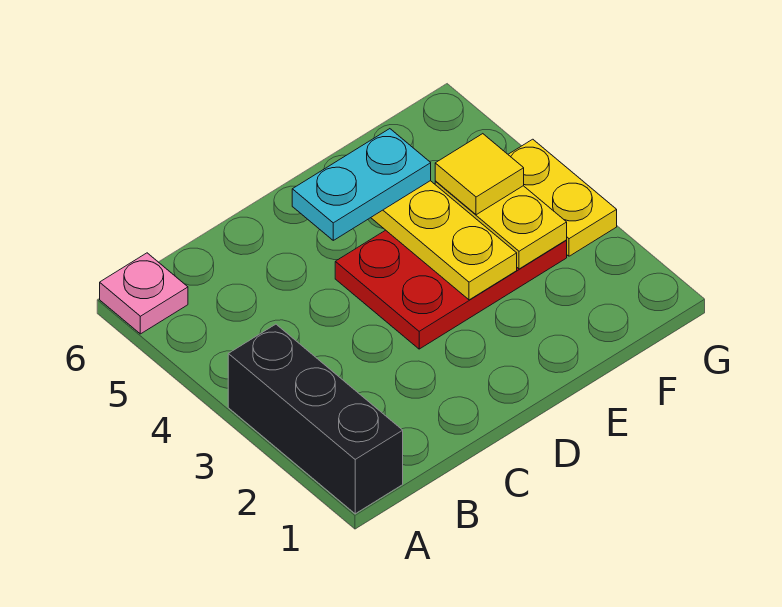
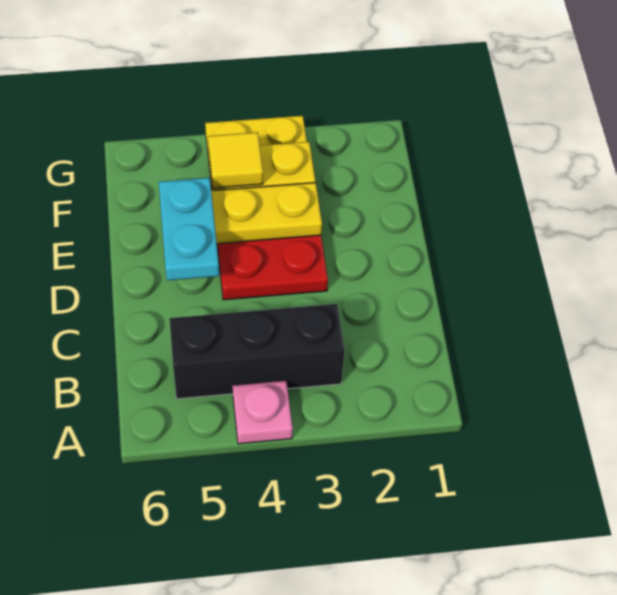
black brick A1:A3 level 1 -> black brick B3:B5 level 1
pink plate A6 level 1 -> pink plate A4 level 1

